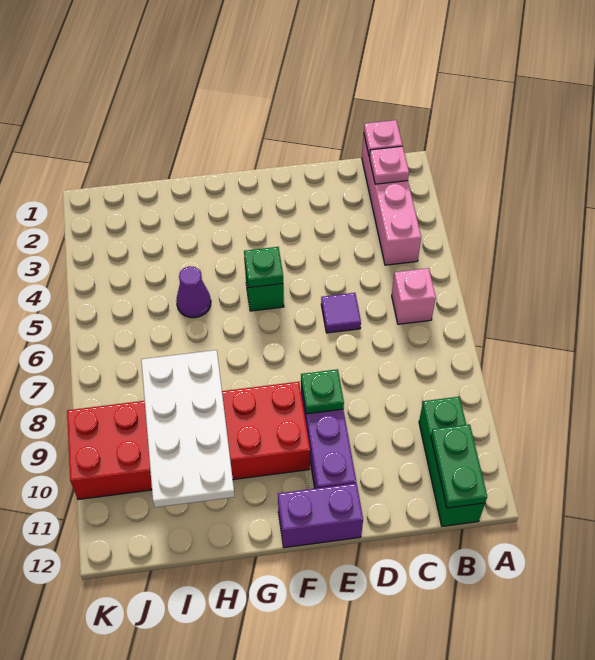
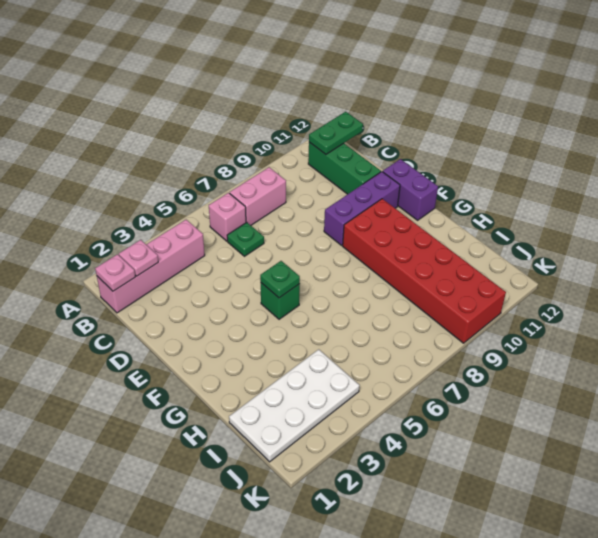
none -> pink brick B7:B8 level 1
green brick B10:B12 level 1 -> green brick B11:D11 level 1
purple tile D6 level 1 -> none
green plate E9 level 2 -> green plate C6 level 1
purple cone H5 level 1 -> none
white plate H8:I11 level 2 -> white plate I1:J4 level 1

